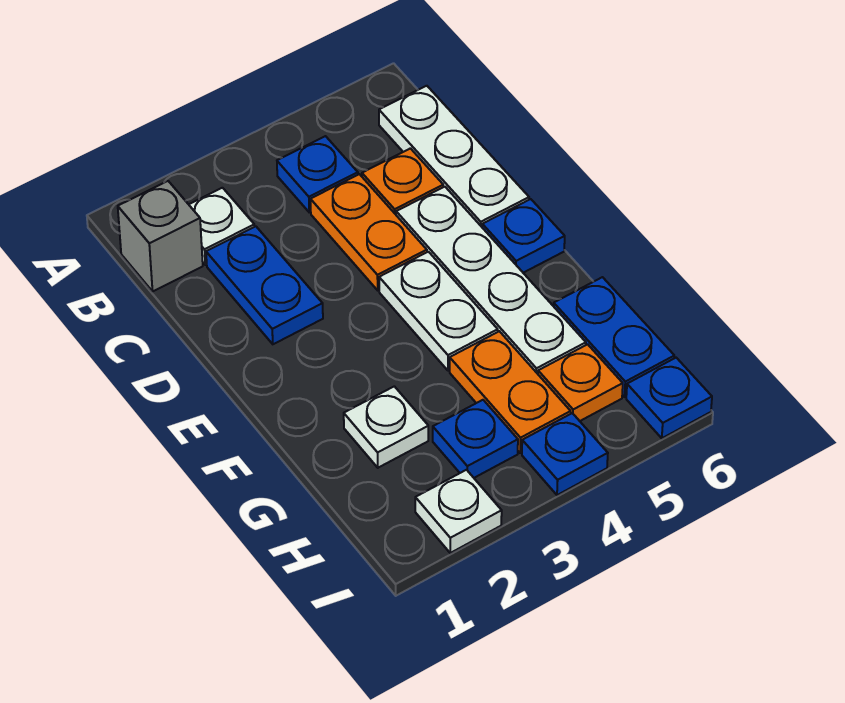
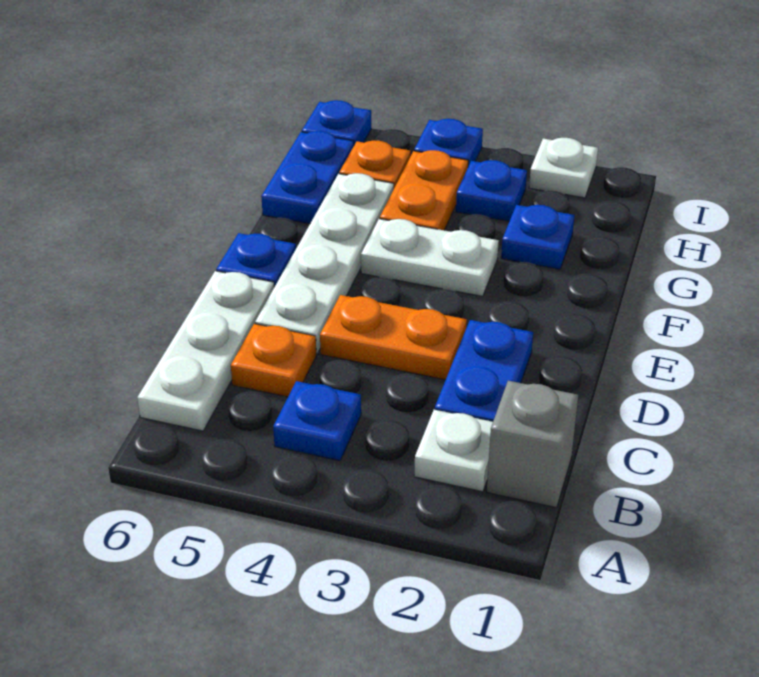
orange plate C4:D4 level 1 -> orange plate D3:D4 level 1
white plate E4:F4 level 1 -> white plate F3:F4 level 1
white plate G2 level 1 -> blue plate G2 level 1

